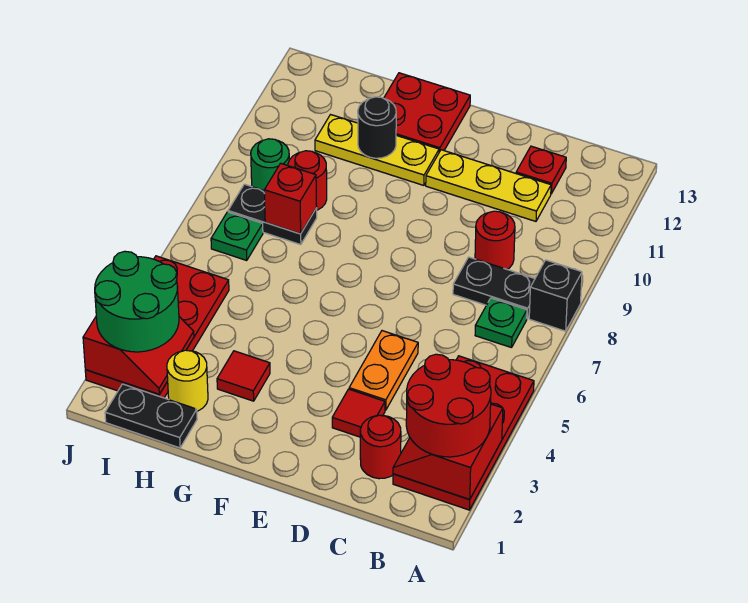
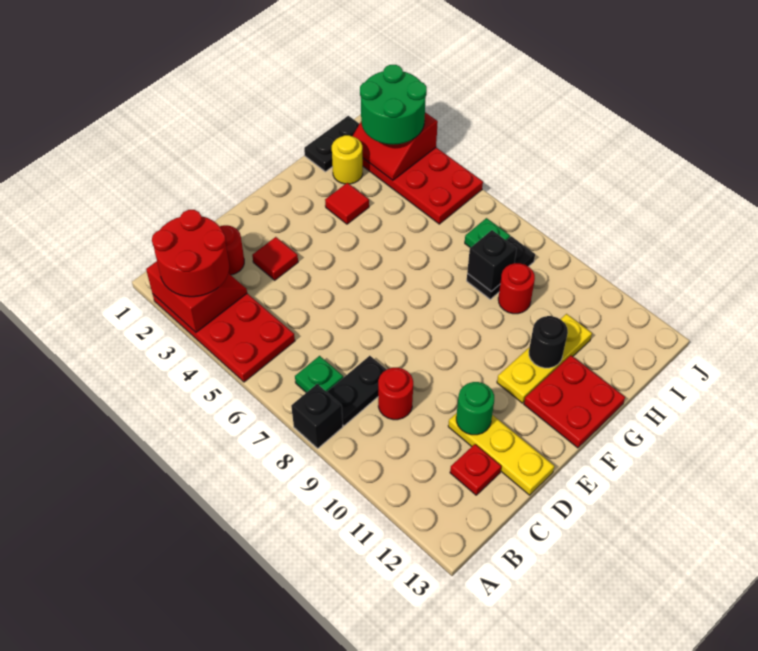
yellow plate C11:E11 level 1 -> yellow plate D11:D13 level 1
orange plate D4:D5 level 1 -> none
red brick H8 level 2 -> black brick H8 level 2
green round brick I9 level 1 -> green round brick D11 level 2

